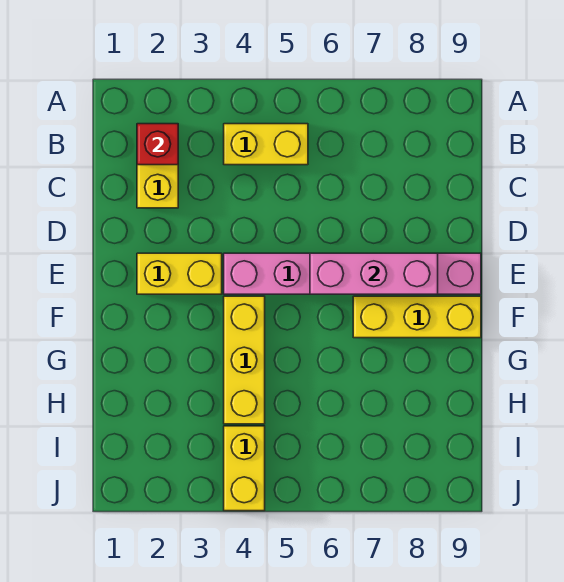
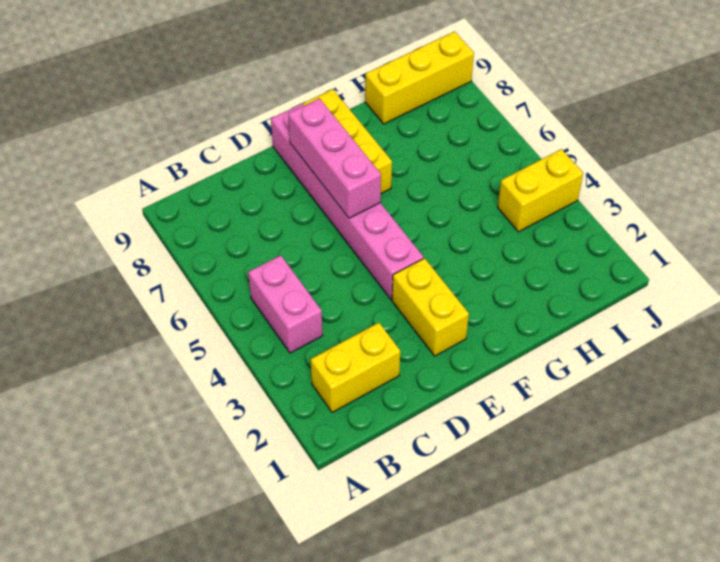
red brick B2 level 2 -> none
yellow brick B4:B5 level 1 -> pink brick B4:B5 level 1
yellow brick F4:H4 level 1 -> yellow brick H9:J9 level 1

